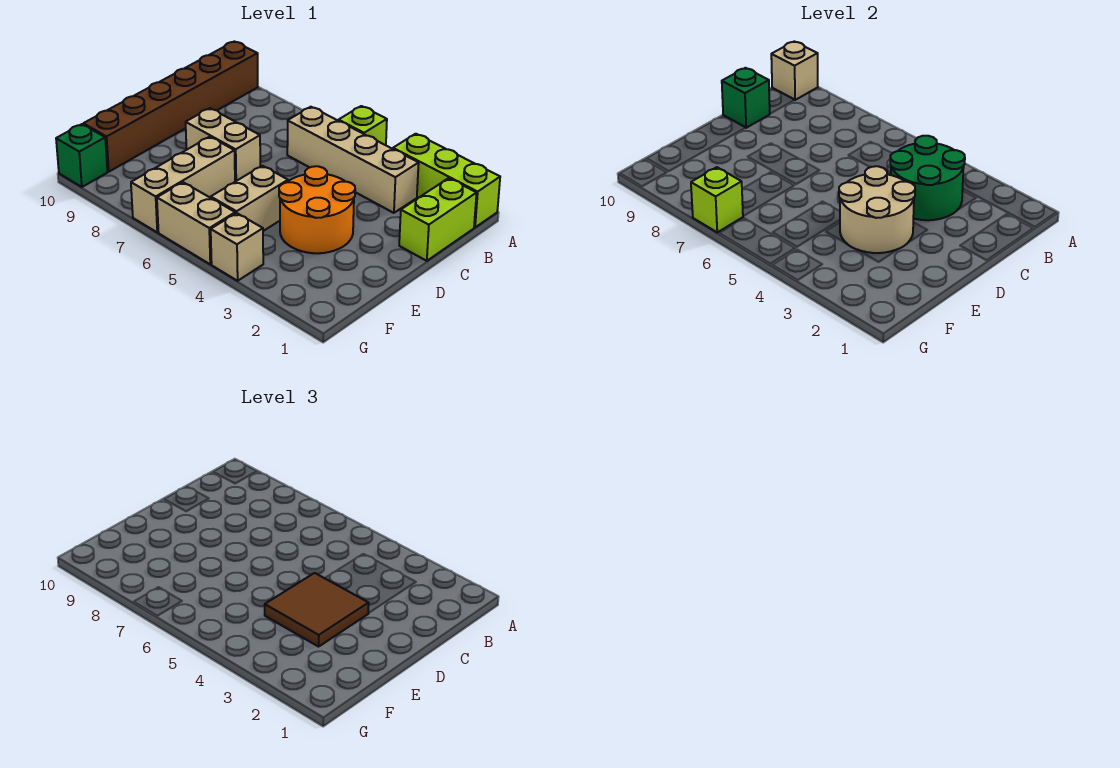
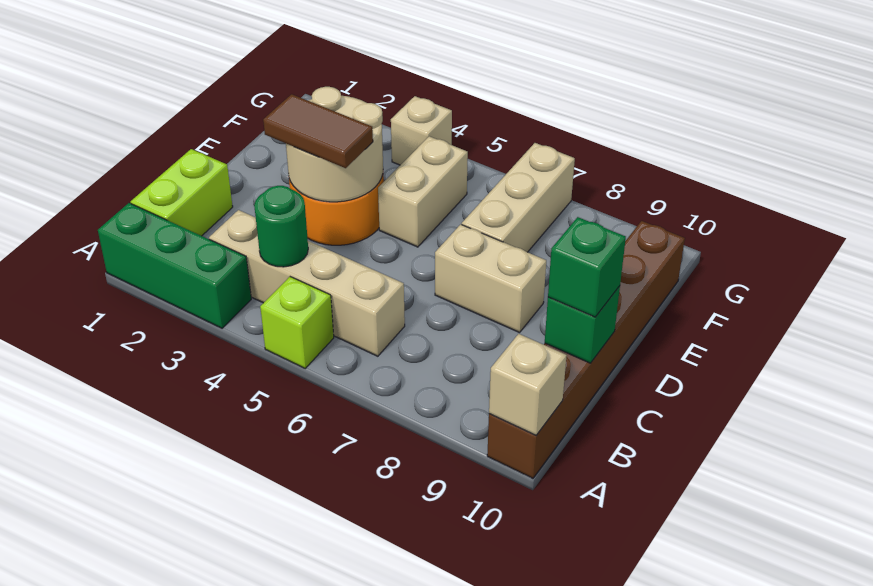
lime brick A1:A3 level 1 -> green brick A1:A3 level 1
green round brick B3:C4 level 2 -> green round brick B4 level 2
brown tile D3:E4 level 3 -> brown tile D3:D4 level 3
tan brick G5:G6 level 1 -> none
lime brick G7 level 2 -> none
green brick G10 level 1 -> green brick C10 level 3

